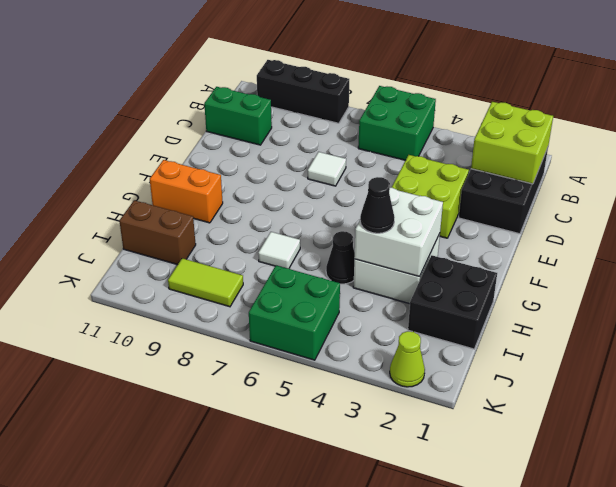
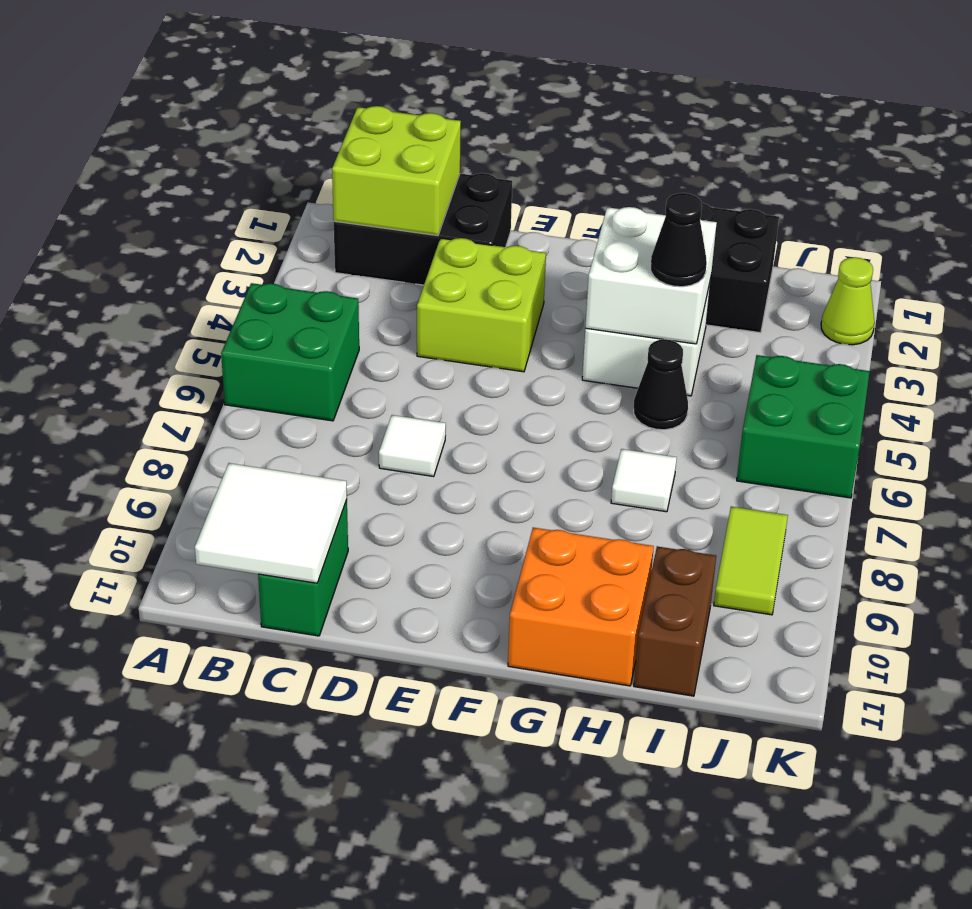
black brick A8:A10 level 1 -> none
none -> white tile B10:C11 level 2
orange brick G10:G11 level 1 -> orange brick G10:H11 level 1

